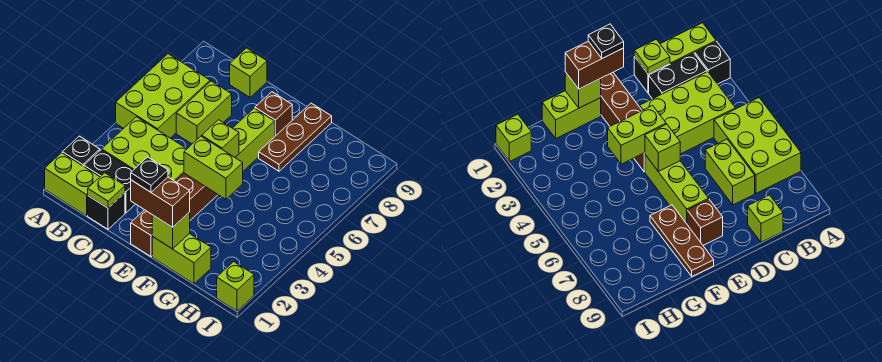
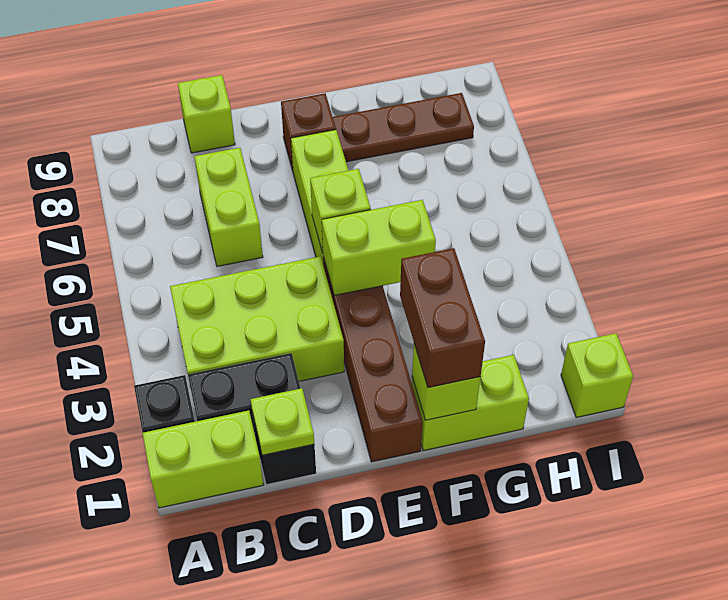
lime brick A5:B7 level 1 -> none
brown brick E1:F1 level 3 -> brown brick F1:F2 level 3
black plate E1 level 4 -> none
brown plate F7:F9 level 1 -> brown plate F8:H8 level 1

